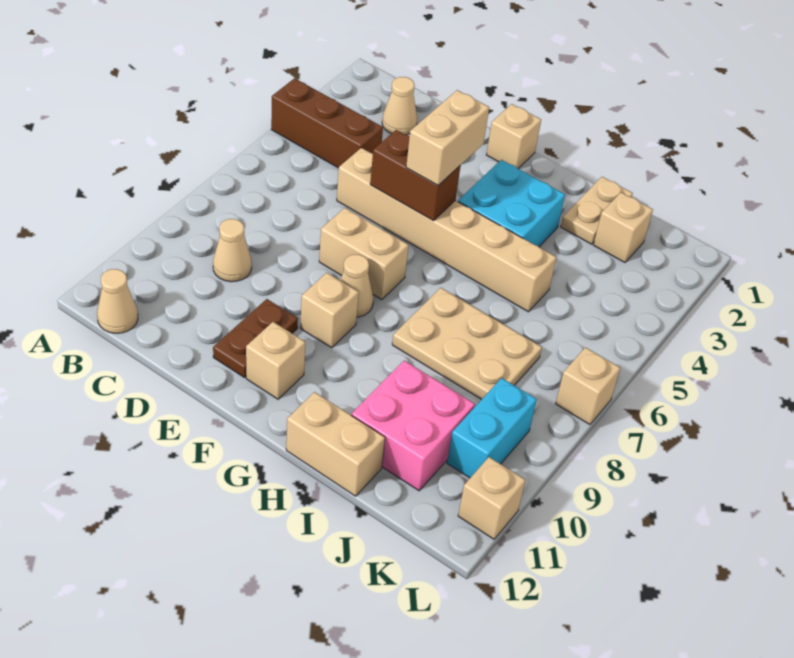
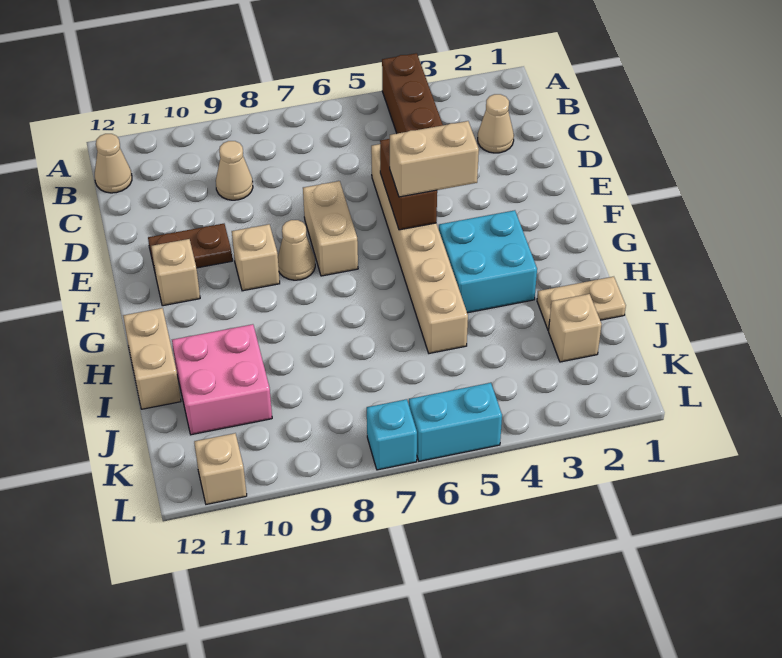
tan brick F1 level 1 -> none
tan plate H7:J8 level 1 -> none
cyan brick K9:K10 level 1 -> cyan brick L5:L6 level 1
tan brick L7 level 1 -> cyan brick L7 level 1

